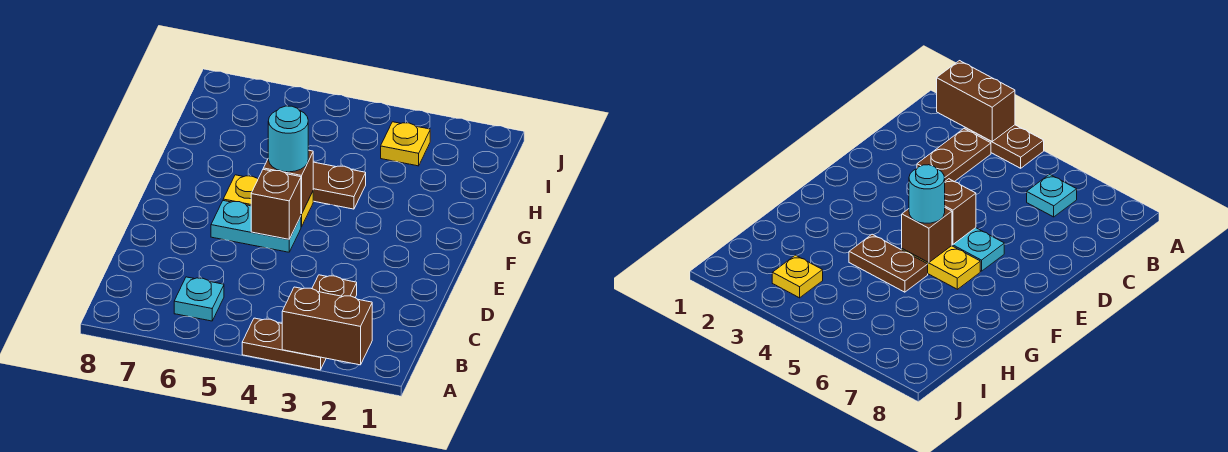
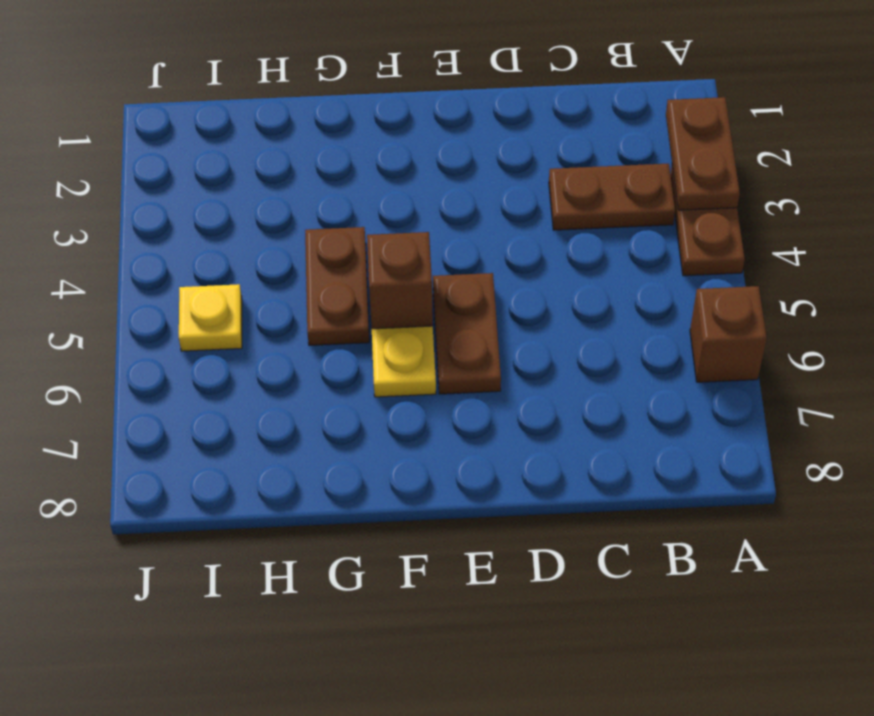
brown brick A2:A3 level 2 -> brown plate A2:A3 level 2
cyan plate B6 level 1 -> none
cyan plate E5:E6 level 1 -> brown plate E5:E6 level 1
brown brick E5 level 2 -> brown brick A6 level 1
cyan round brick F5 level 3 -> none
yellow plate I3 level 1 -> yellow plate I5 level 1

